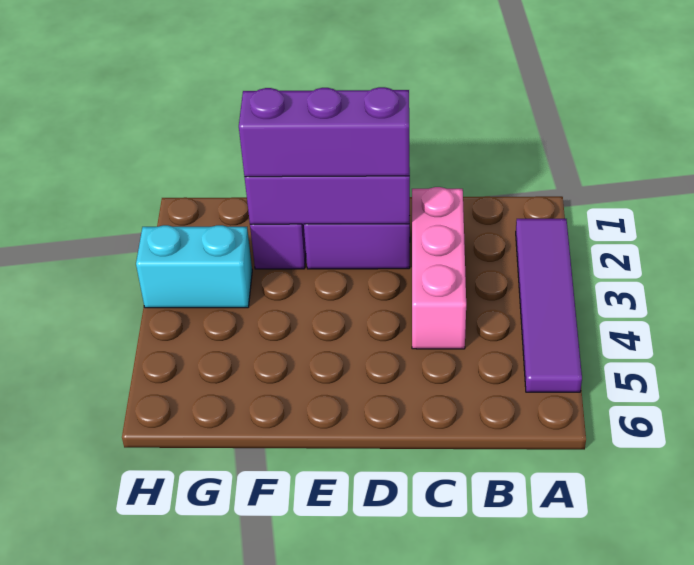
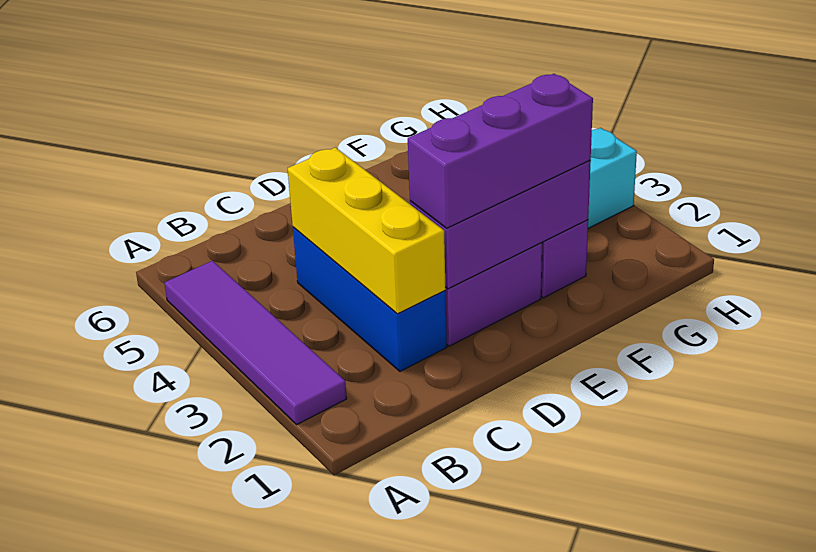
pink brick C2:C4 level 1 -> blue brick C2:C4 level 1
none -> yellow brick C2:C4 level 2

